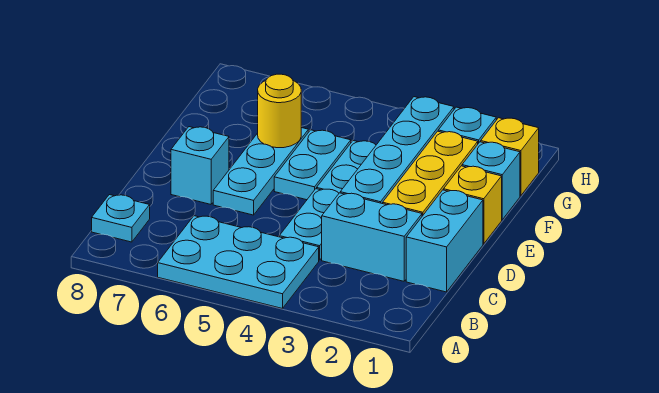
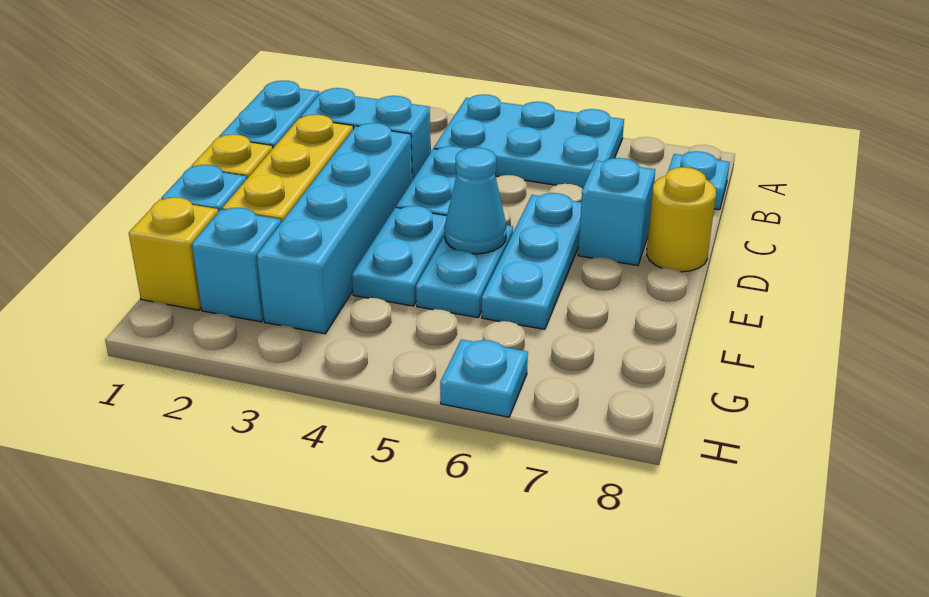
none -> cyan cone E5 level 2
yellow round brick F6 level 2 -> yellow round brick D8 level 1
none -> cyan plate H6 level 1

